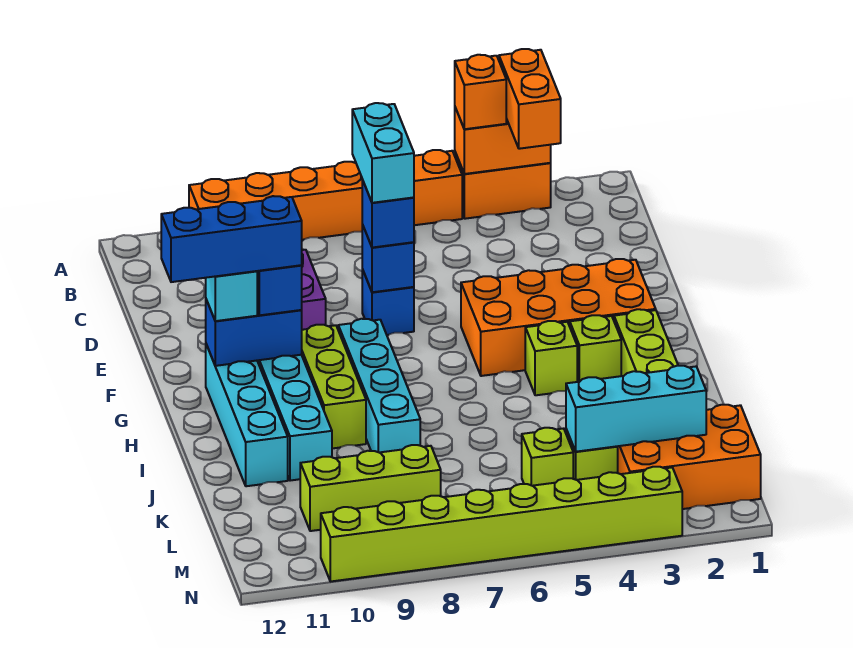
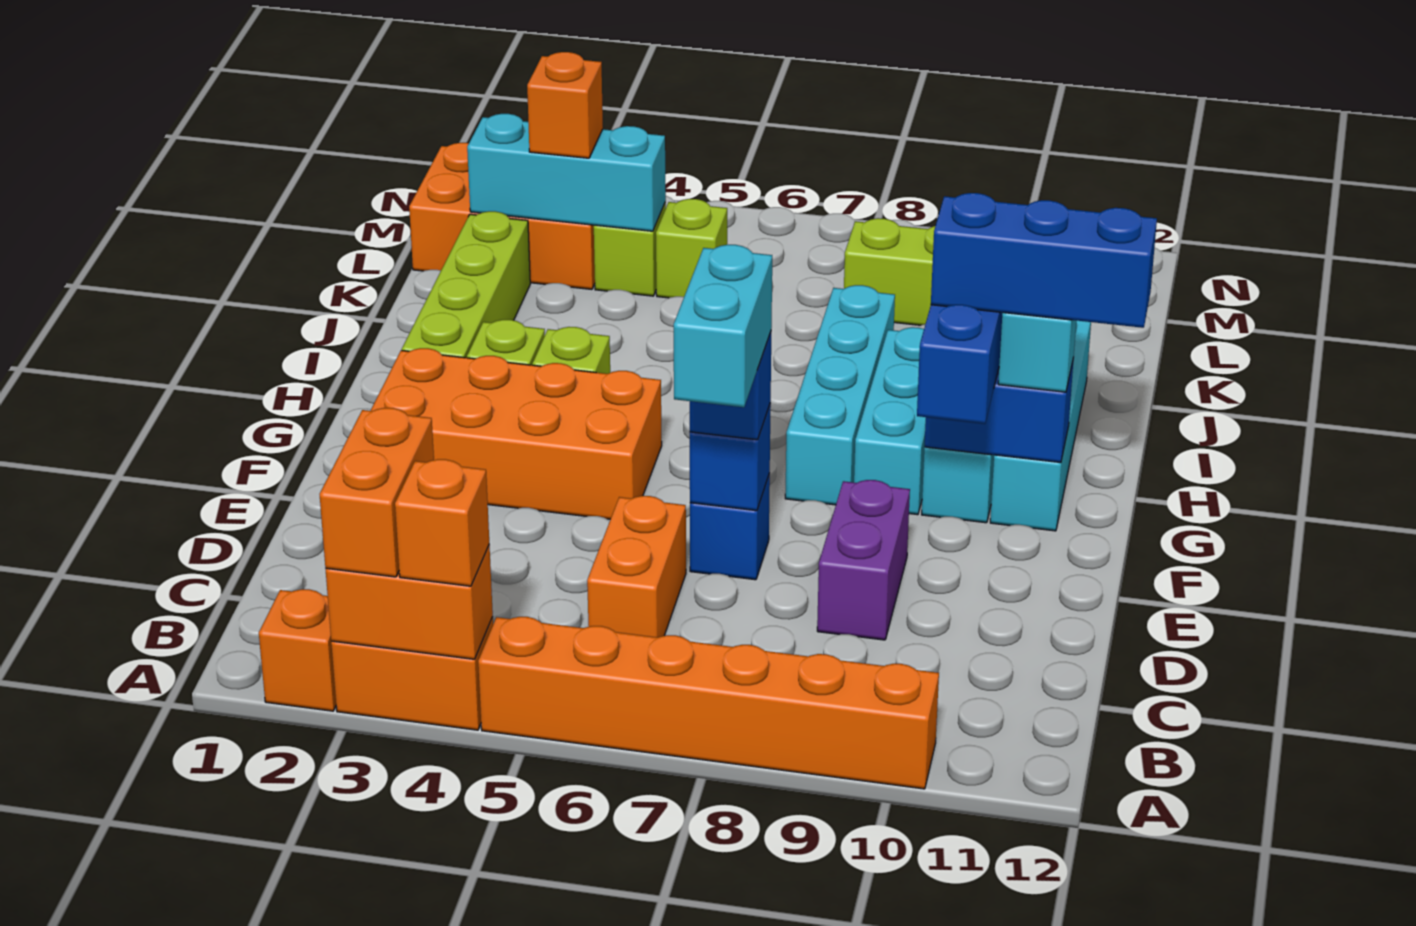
none -> orange brick A2 level 1
none -> orange brick C6:D6 level 1
lime brick G9:I9 level 1 -> cyan brick G9:I9 level 1
none -> orange brick L3 level 3
lime brick N3:N10 level 1 -> none

